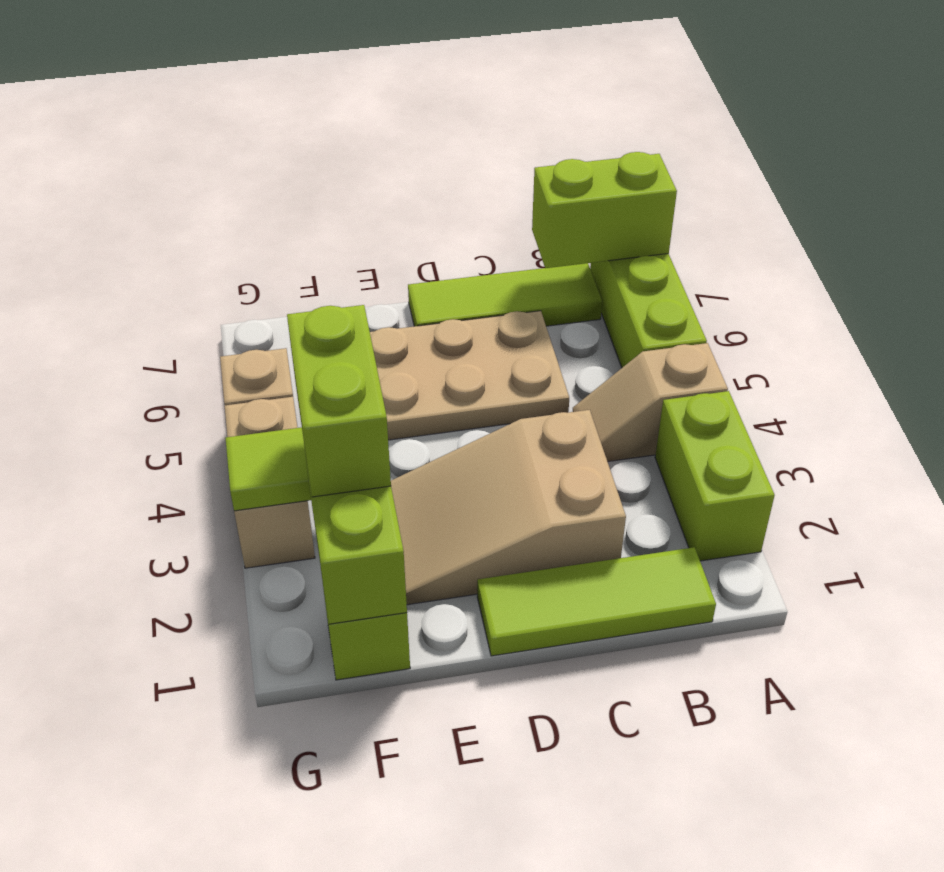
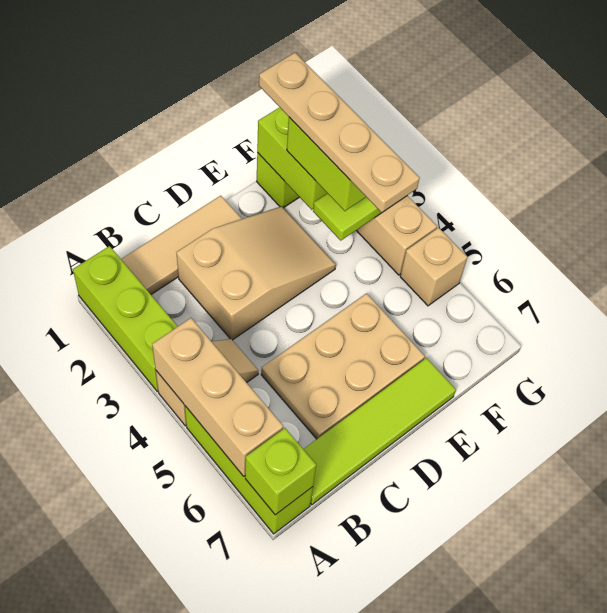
lime brick A2:A3 level 1 -> lime brick A1:A3 level 1
none -> tan brick A4:A6 level 2
lime brick A7:B7 level 2 -> lime brick A7 level 2
lime tile B1:D1 level 1 -> tan tile B1:D1 level 1
lime tile B7:D7 level 1 -> lime tile B7:E7 level 1
none -> tan plate F1:F4 level 4

